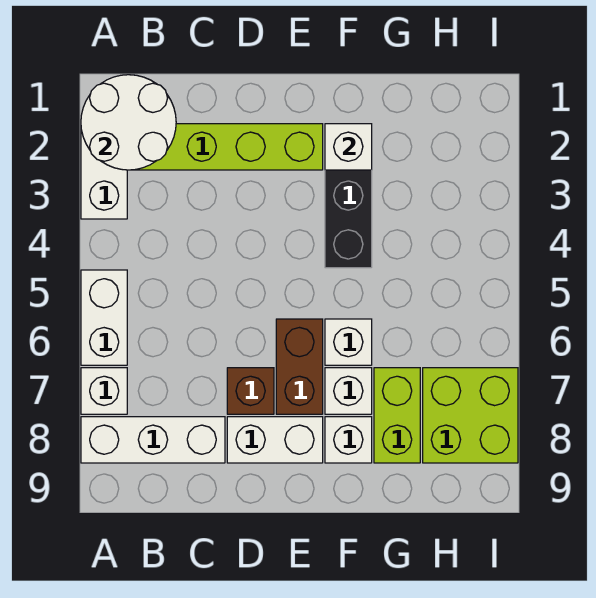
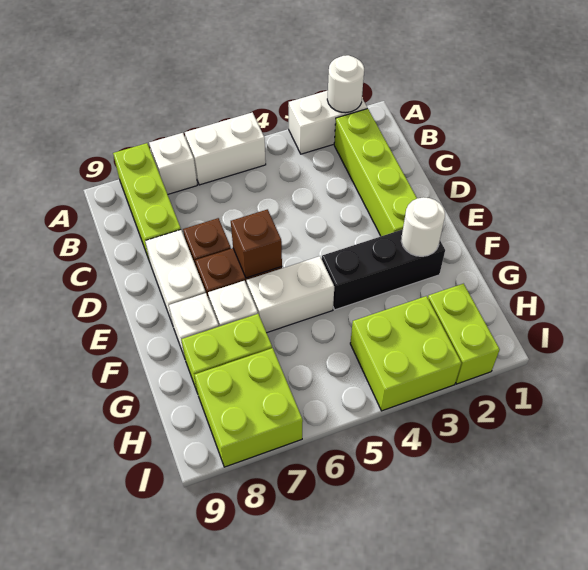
white round brick A1:B2 level 2 -> white round brick A2 level 2
white brick A8:C8 level 1 -> lime brick A8:C8 level 1
none -> brown brick E6 level 2
white brick F2 level 2 -> white round brick F2 level 2
white brick F6 level 1 -> white brick F5:F6 level 1
none -> lime brick H2:I2 level 1
none -> lime brick H3:I4 level 1

